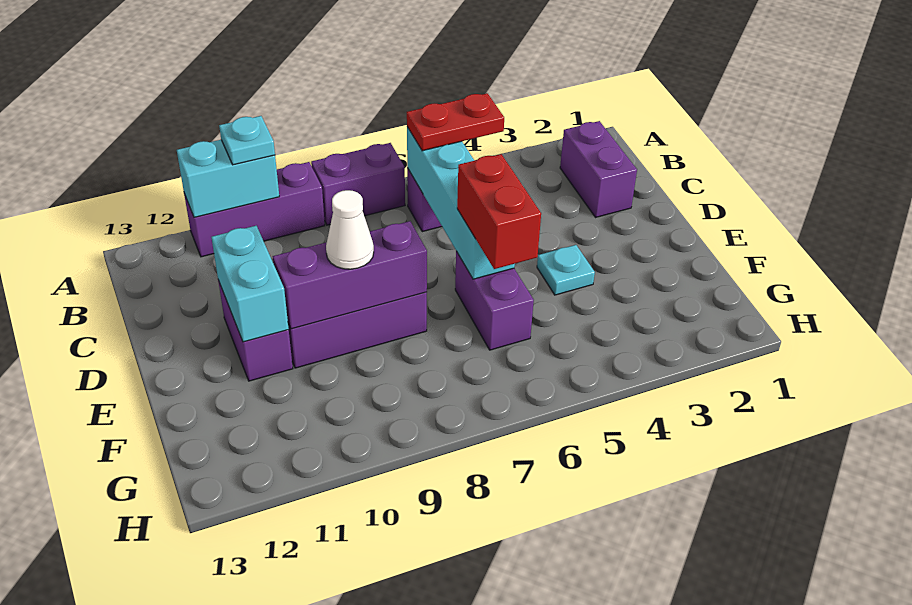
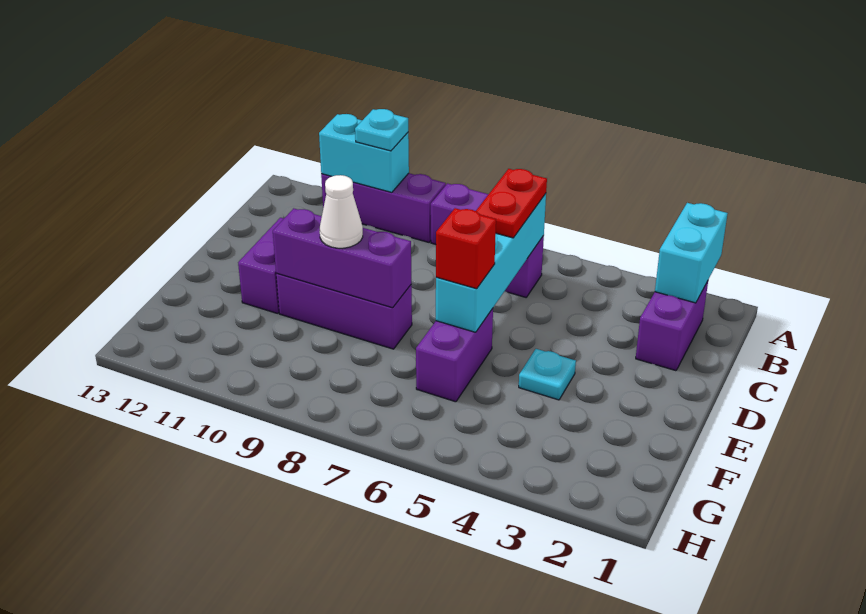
red plate B5:B6 level 3 -> red plate B6:C6 level 3
cyan brick D11:E11 level 2 -> cyan brick A2:B2 level 2
red brick E6:F6 level 3 -> red brick E6 level 3

